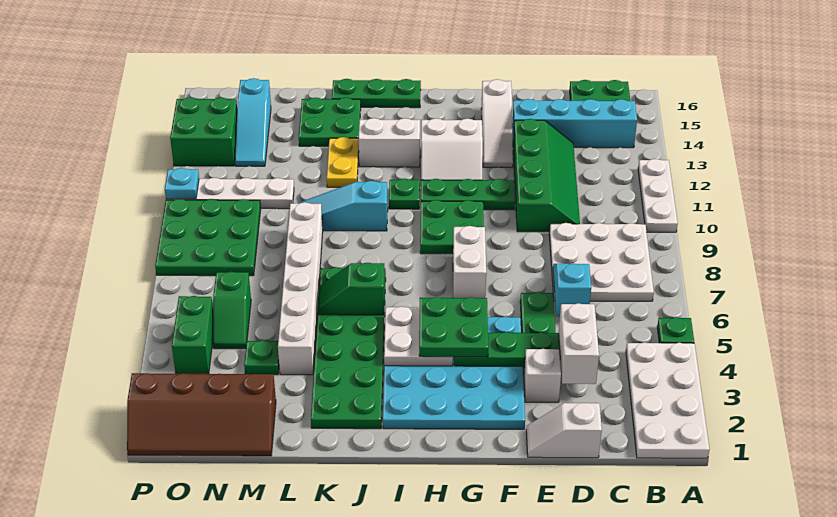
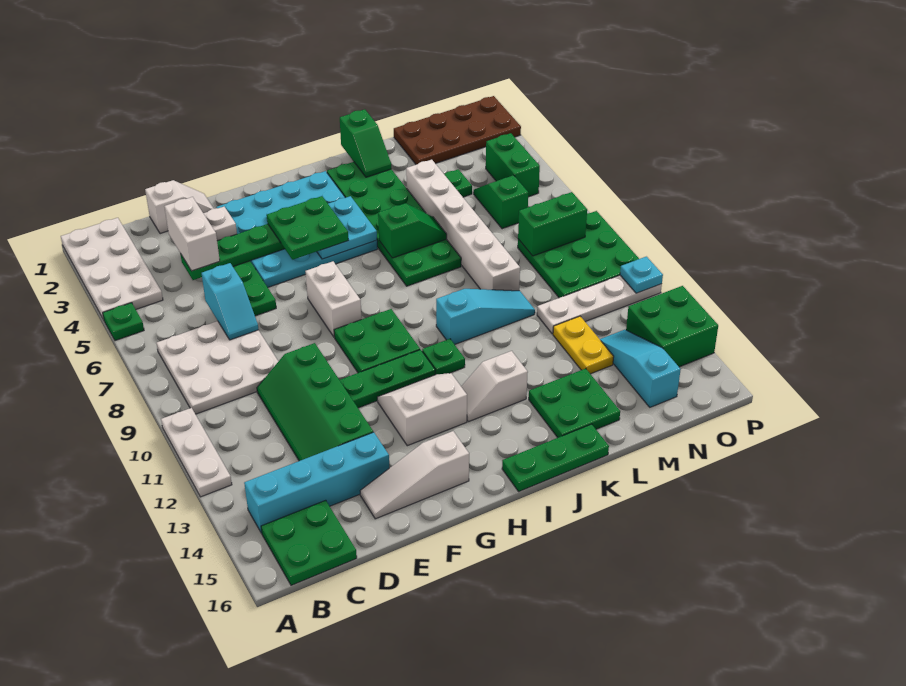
white slope F13:F15 level 1 top 15 -> white slope E15:G15 level 1 top G
white plate H4:I5 level 2 -> cyan plate H4:I5 level 2
white brick I13:J13 level 1 -> white slope I13:J13 level 1 top J
none -> green slope K1:K2 level 2 top 1
yellow plate K12:K13 level 1 -> yellow plate M12:M13 level 1
brown slope M1:P2 level 1 top 2 -> brown plate M1:P2 level 1
none -> green brick N8:O8 level 2

